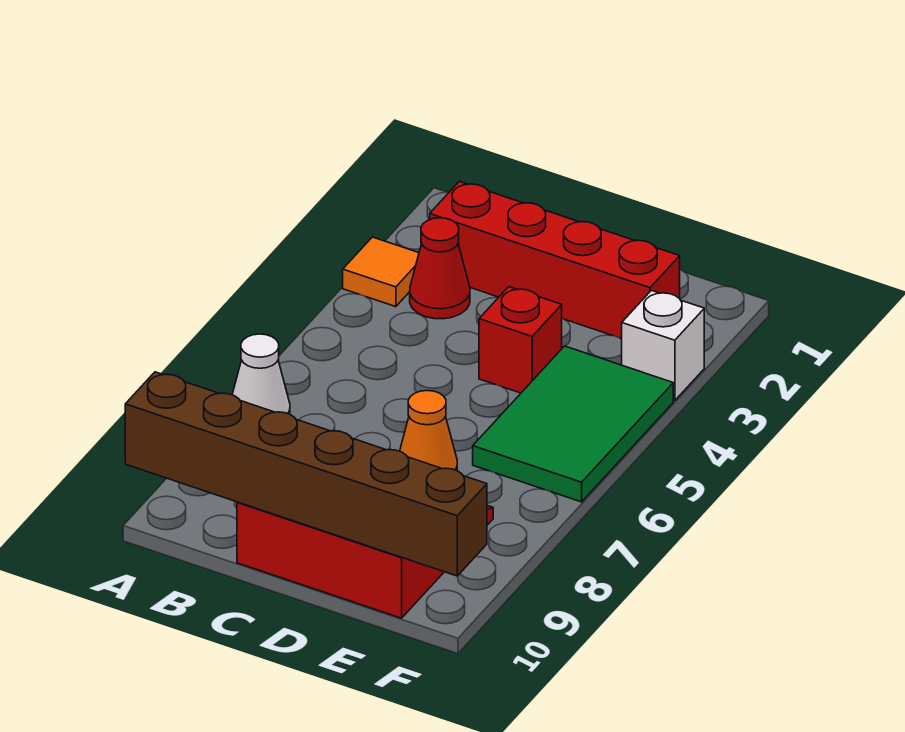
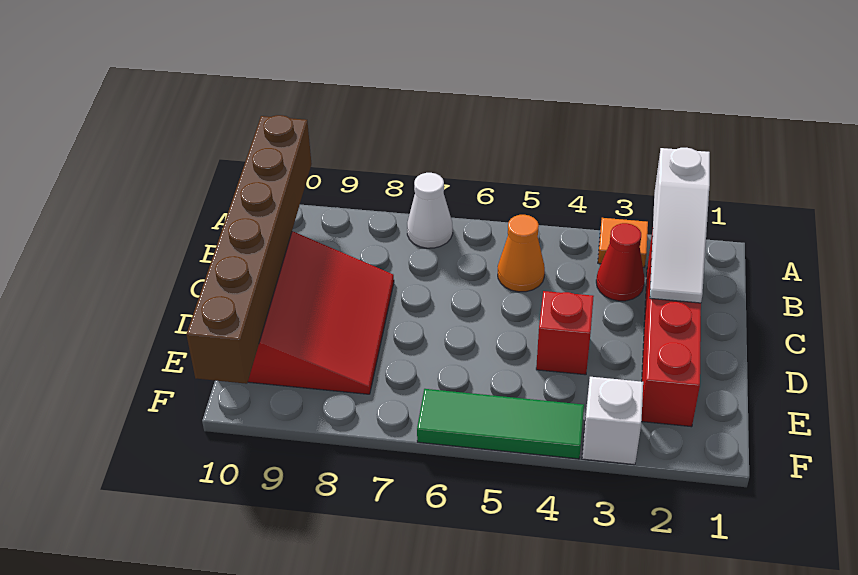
none -> white slope A2:C2 level 2 top A
orange cone D7 level 1 -> orange cone B5 level 1
green tile E4:F6 level 1 -> green tile F4:F6 level 1

